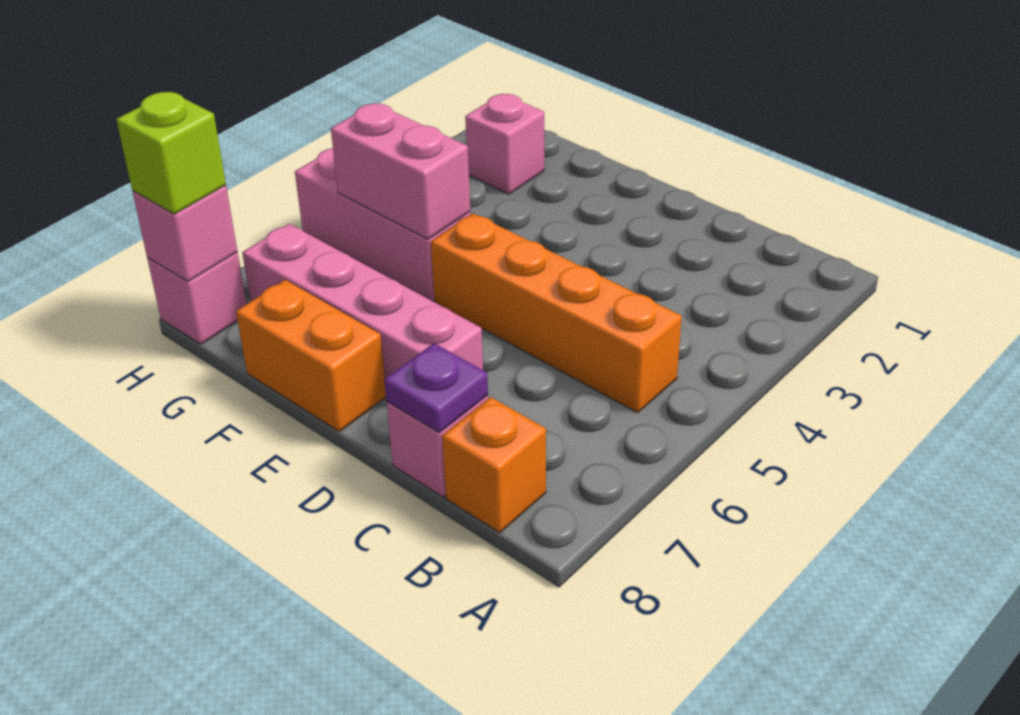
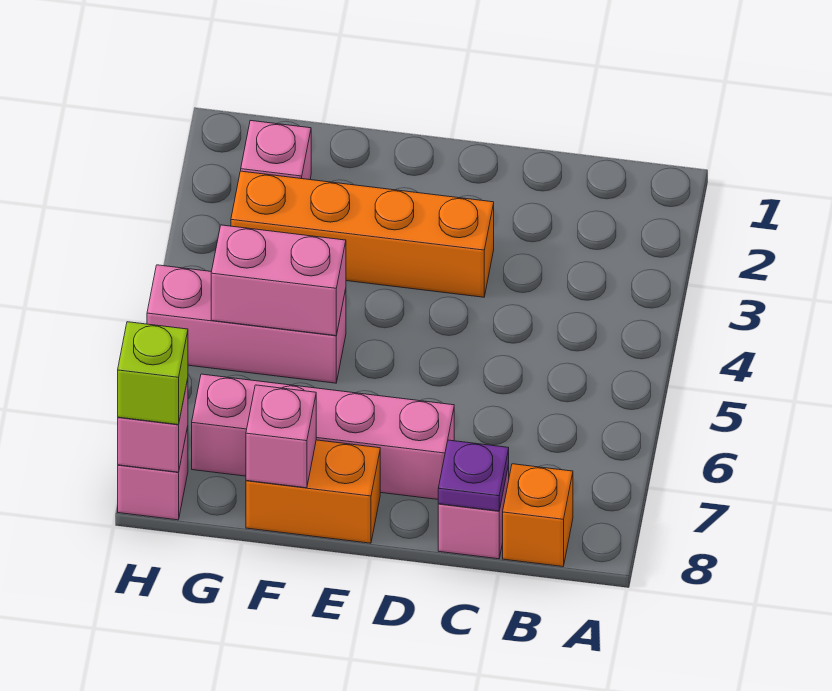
orange brick B5:E5 level 1 -> orange brick D3:G3 level 1
none -> pink brick F8 level 2

